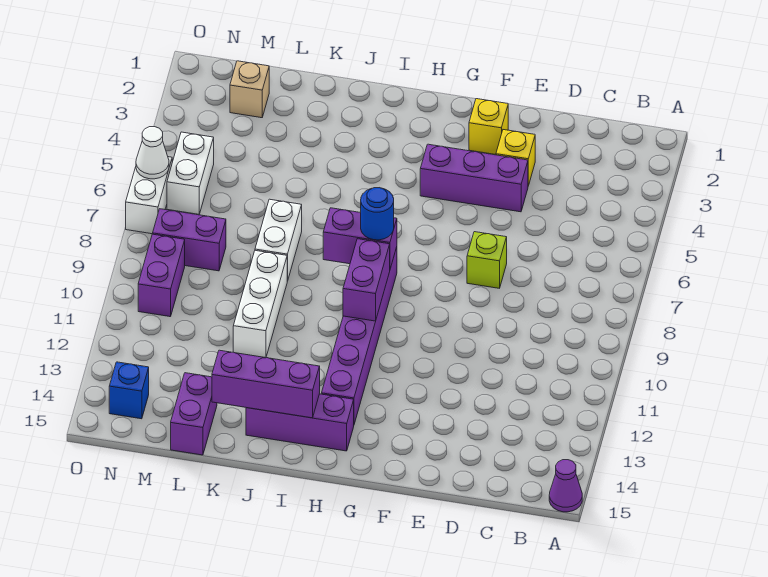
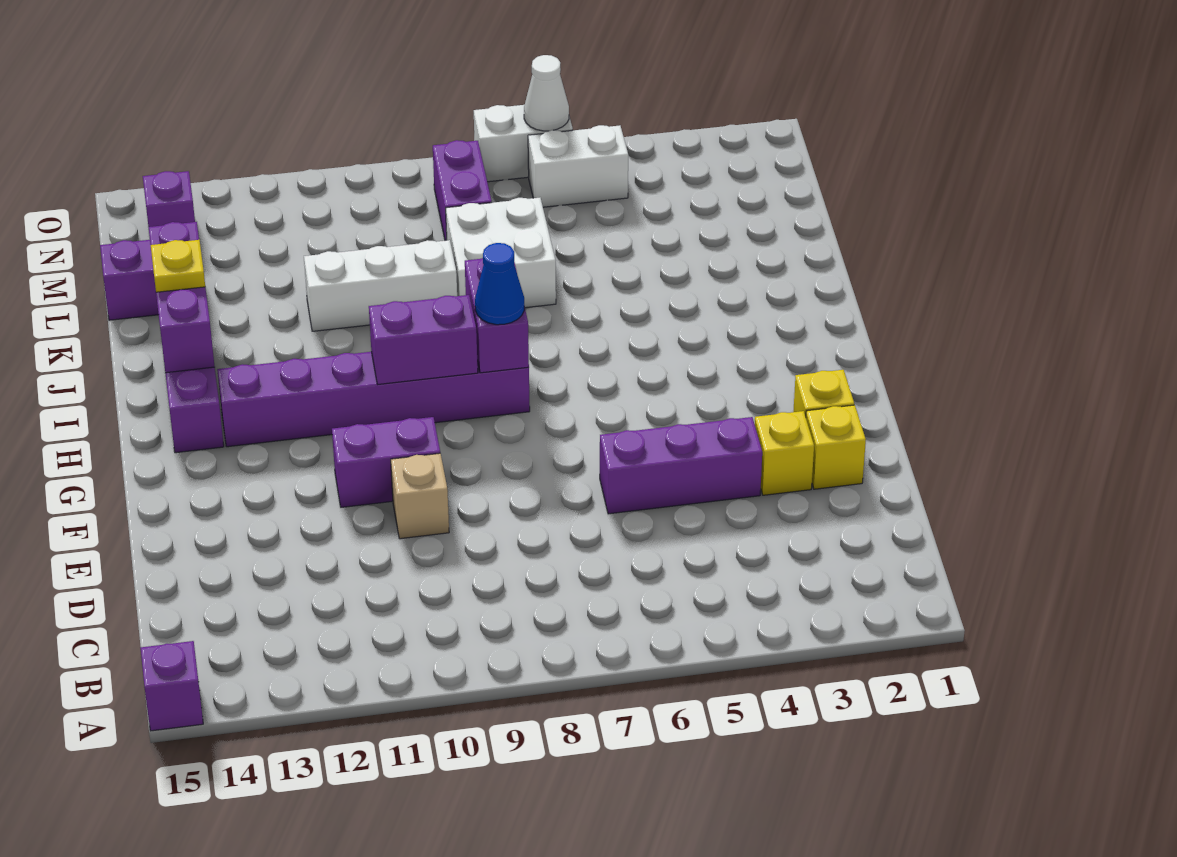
purple cone A15 level 1 -> purple brick A15 level 1
none -> yellow brick E2 level 1
purple brick E4:G4 level 1 -> purple brick E4:E6 level 1
lime brick E7 level 1 -> none
blue round brick H8 level 3 -> blue cone H8 level 3
none -> yellow plate J14 level 3
white brick K7:K8 level 1 -> white brick K7:L8 level 1
tan brick M2 level 1 -> tan brick E10 level 1
purple brick N9:N10 level 1 -> purple brick F10:F11 level 1
blue brick N14 level 1 -> purple brick N14 level 1

